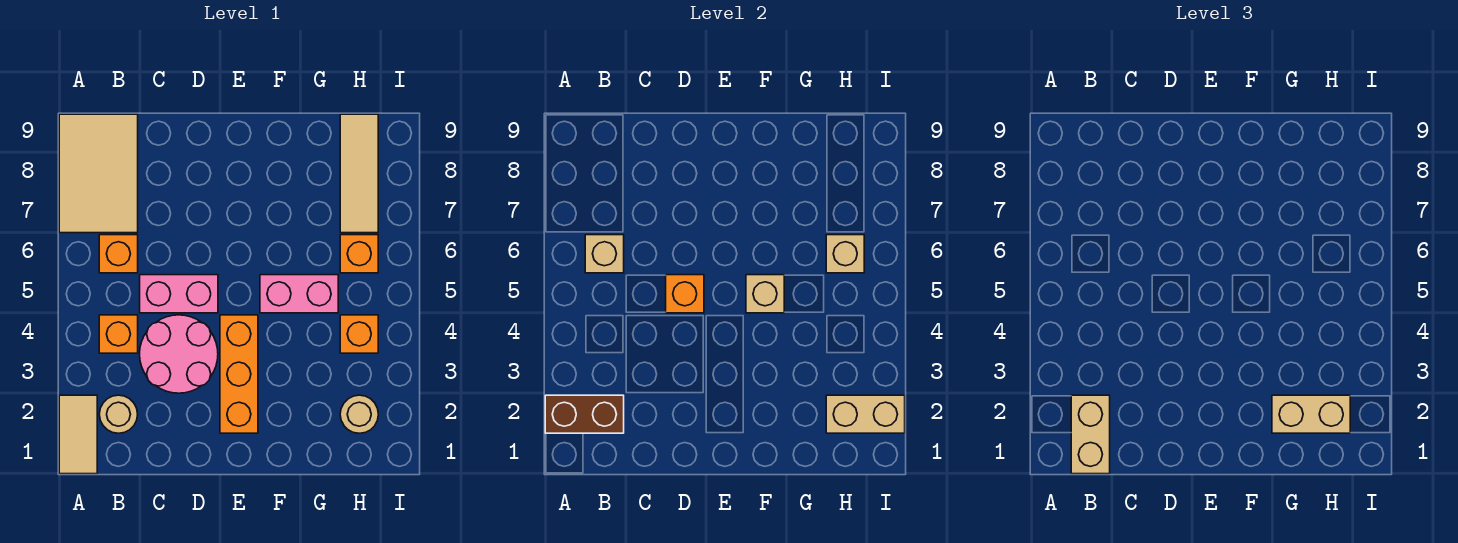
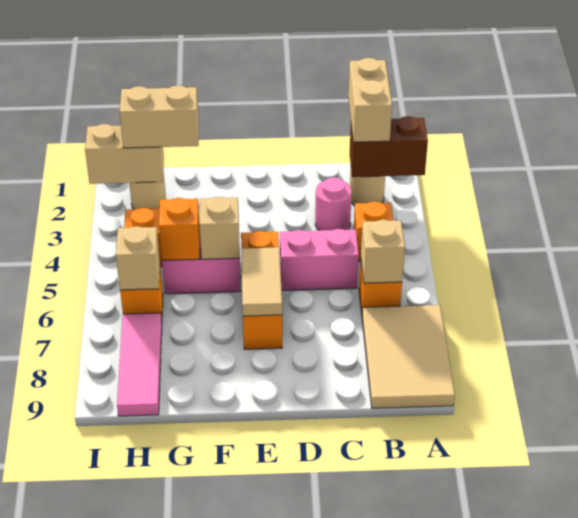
tan tile A1:A2 level 1 -> tan tile E6:E7 level 2
pink round brick C3:D4 level 1 -> pink round brick C3 level 1
orange brick D5 level 2 -> orange brick G5 level 2
orange brick E2:E4 level 1 -> orange brick E5:E7 level 1
tan tile H7:H9 level 1 -> pink tile H7:H9 level 1

